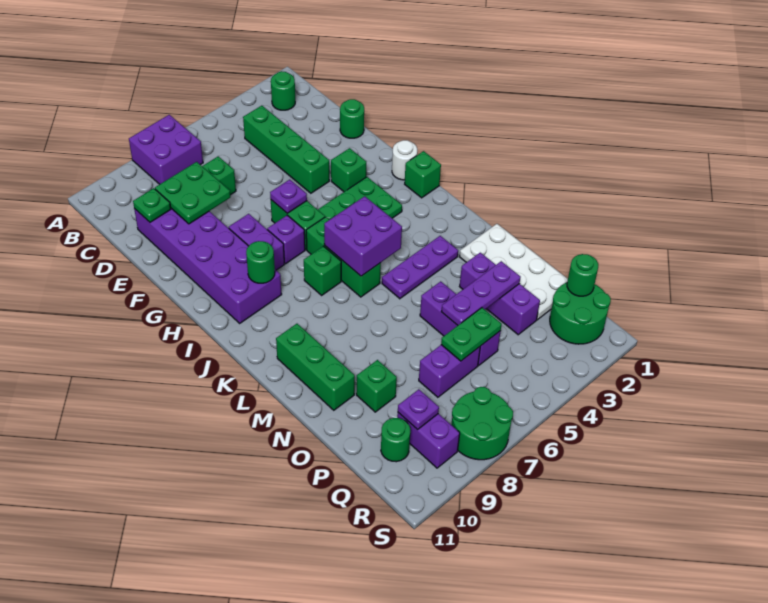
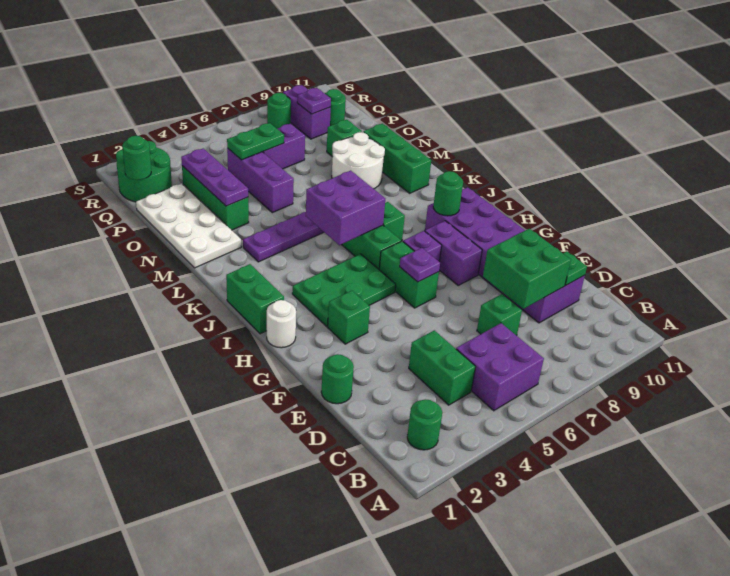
purple brick A7:B8 level 1 -> purple brick B5:C6 level 1
green brick C4:F4 level 1 -> green brick C4:D4 level 1
green plate D8:E9 level 2 -> green brick D8:E9 level 2
green brick I1 level 1 -> green brick I1:J1 level 1
none -> white round brick M8:N9 level 1
purple brick N3:P3 level 1 -> green brick N3:P3 level 1
purple plate O3:O5 level 2 -> purple plate N3:P3 level 2
green round brick R7:S8 level 1 -> green round brick R8 level 1

